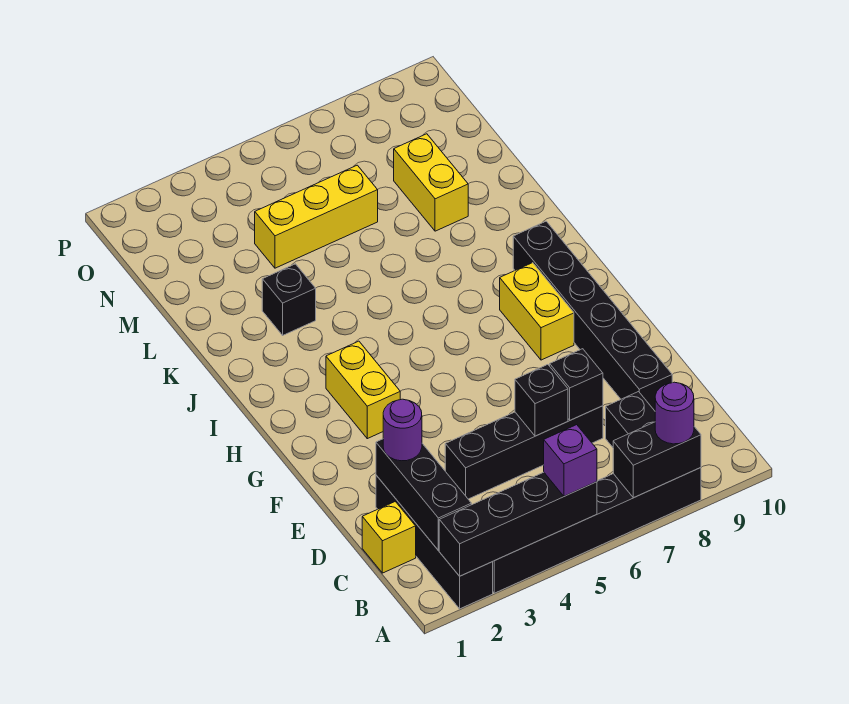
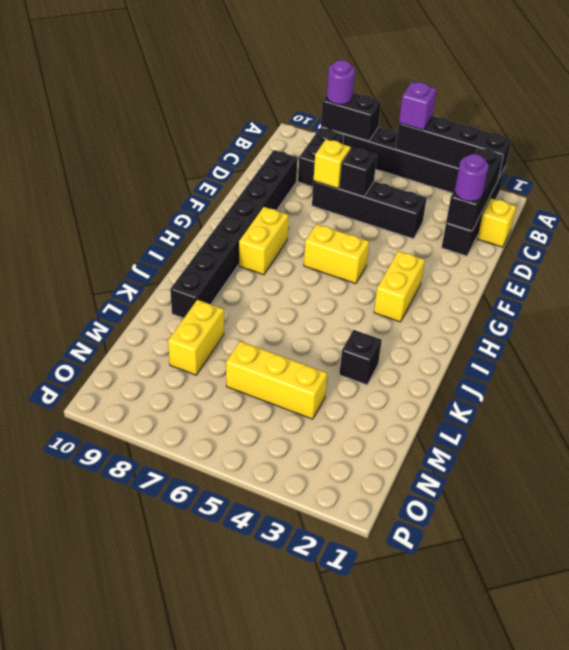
black brick D7 level 2 -> yellow brick D7 level 2
black brick D9:I9 level 1 -> black brick D9:K9 level 1
none -> yellow brick G5:G6 level 1

